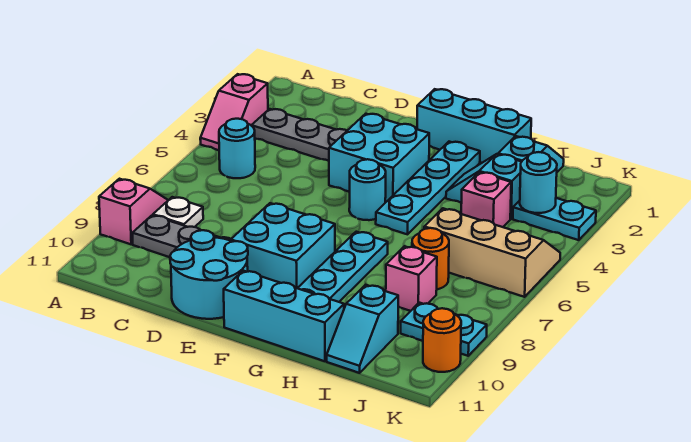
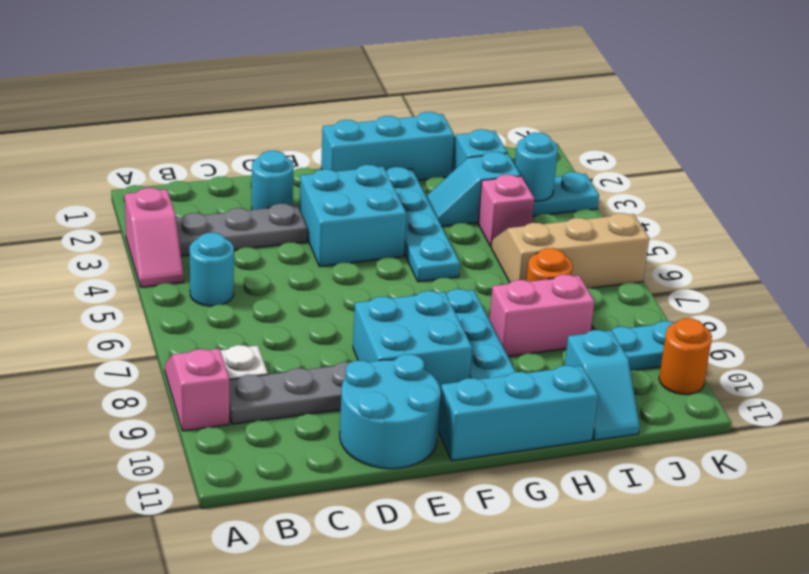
cyan round brick F5 level 1 -> cyan round brick D2 level 1
pink brick I8 level 1 -> pink brick H8:I8 level 1

